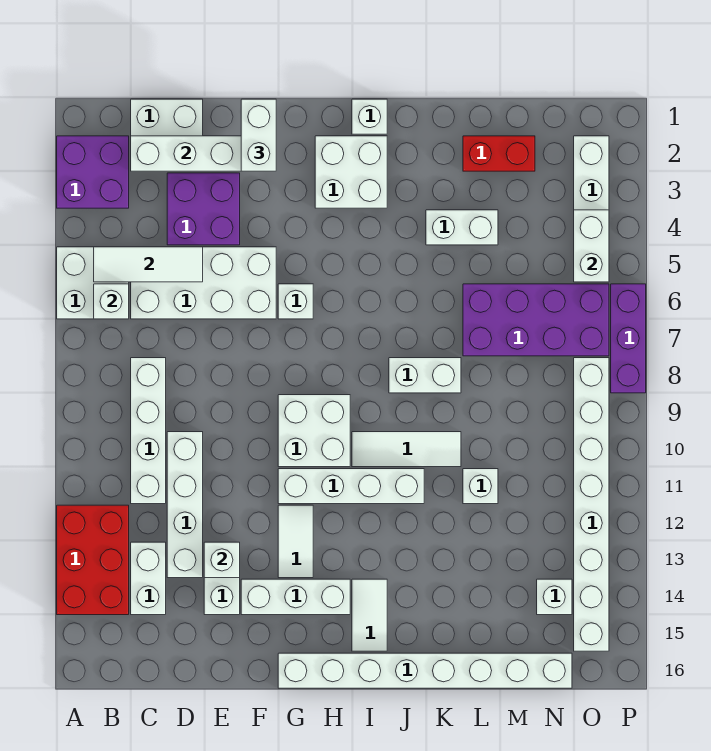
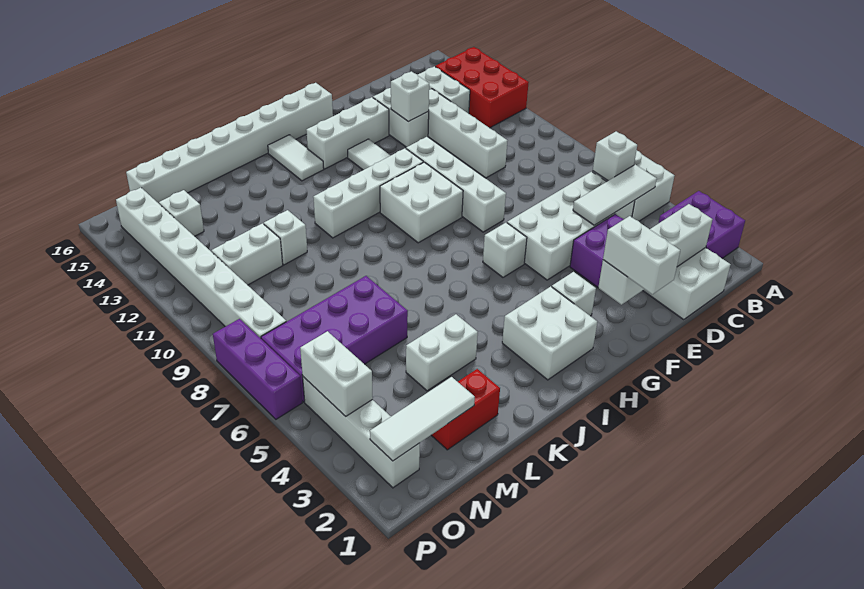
white brick C8:C11 level 1 -> white brick F8:F11 level 1
white brick I1 level 1 -> white brick G3 level 1
white tile I10:K10 level 1 -> white tile M2:O2 level 2
white brick J8:K8 level 1 -> white brick M11:N11 level 1

